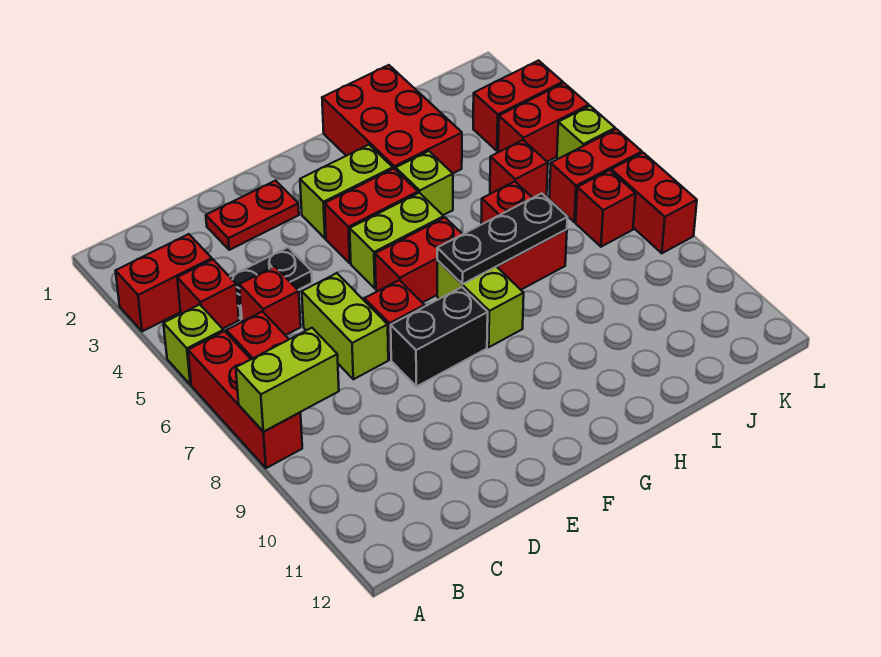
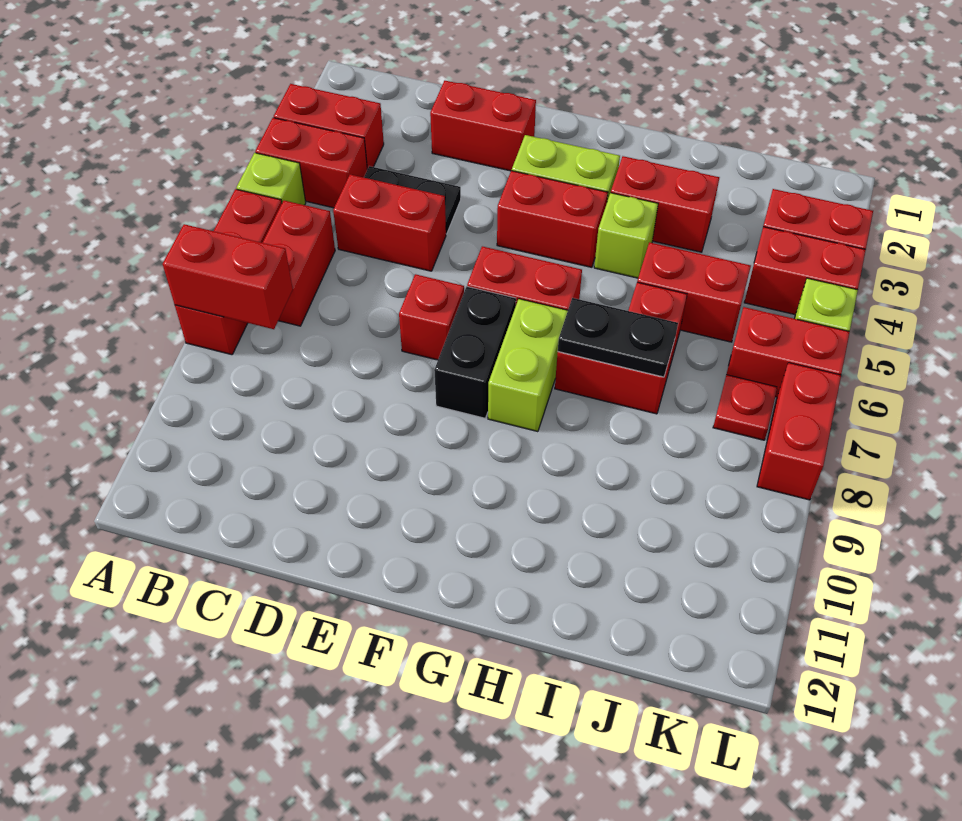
lime brick A8:B8 level 2 -> red brick A8:B8 level 2
red brick B4 level 1 -> red brick A4:B4 level 1
red brick C5 level 1 -> red brick C5:D5 level 1
red plate D2:E2 level 1 -> red brick D2:E2 level 1
lime brick D6:D7 level 1 -> none
black brick E8:F8 level 1 -> black brick F7:F8 level 1
lime brick F5:G5 level 1 -> none
black plate G7:I7 level 2 -> black plate H7:I7 level 2
red brick H1:I3 level 1 -> red brick H3:I3 level 1
red brick J5 level 1 -> red brick I5:J5 level 1
red brick K7 level 1 -> red plate K7 level 1

